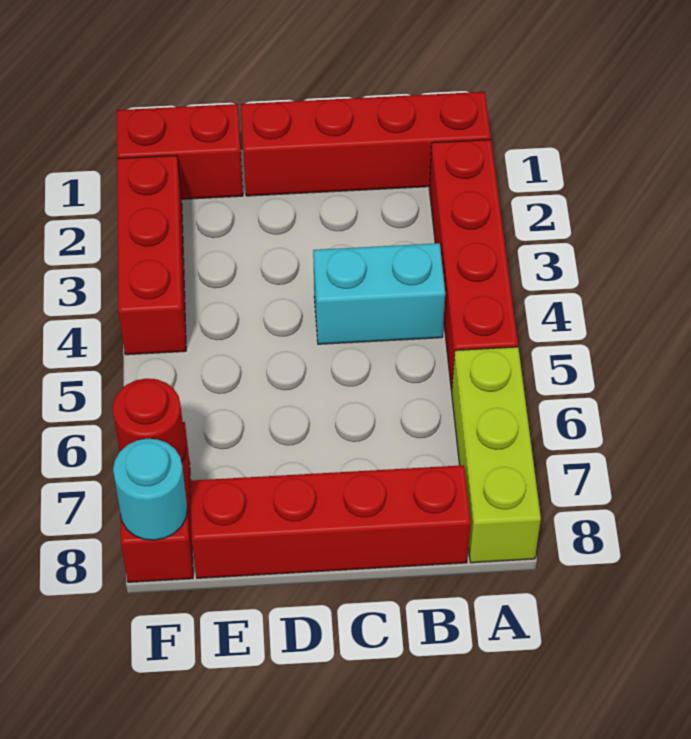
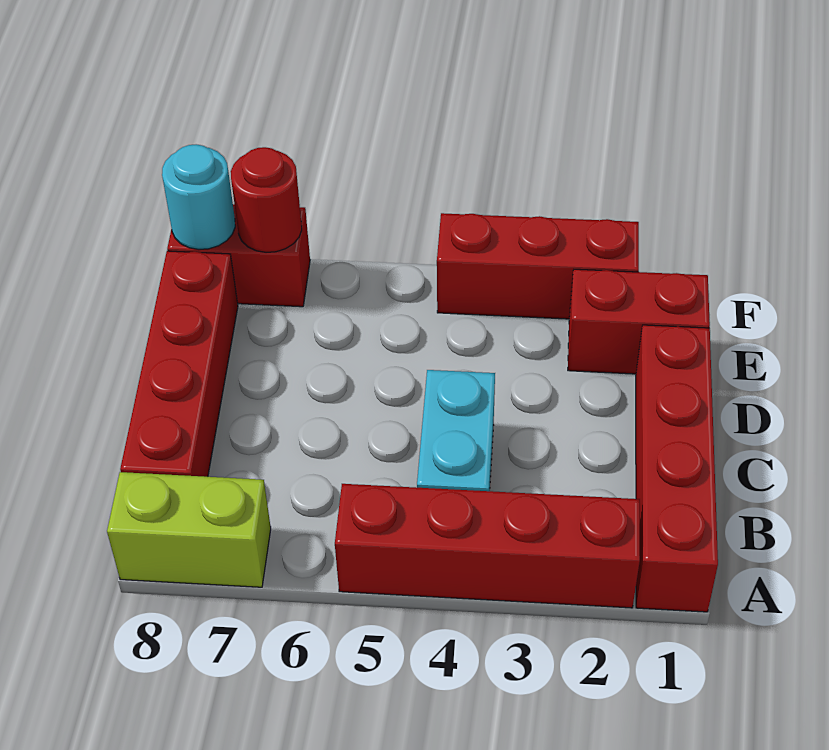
lime brick A6:A8 level 1 -> lime brick A7:A8 level 1
red brick E1:F1 level 1 -> red brick E1:E2 level 1

